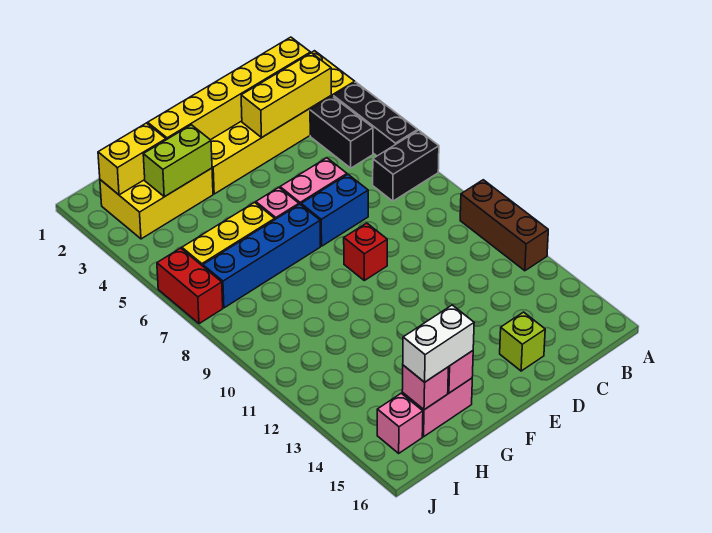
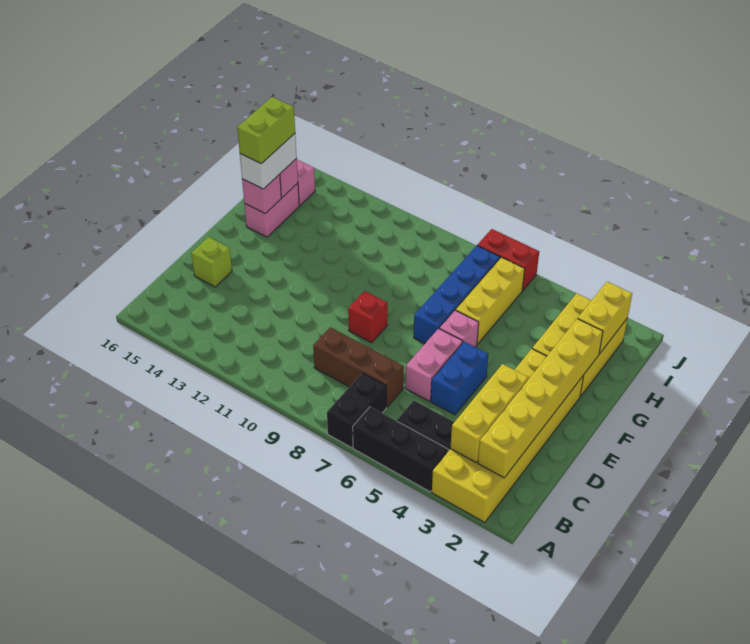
brown brick A10:A12 level 1 -> brown brick C7:C9 level 1
blue brick D7:E7 level 1 -> blue brick D5:E5 level 1
lime brick G3:H3 level 2 -> lime brick G15:H15 level 4

